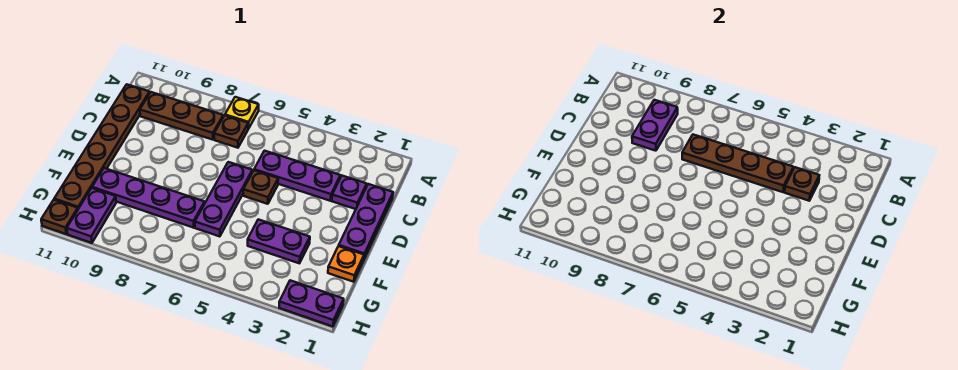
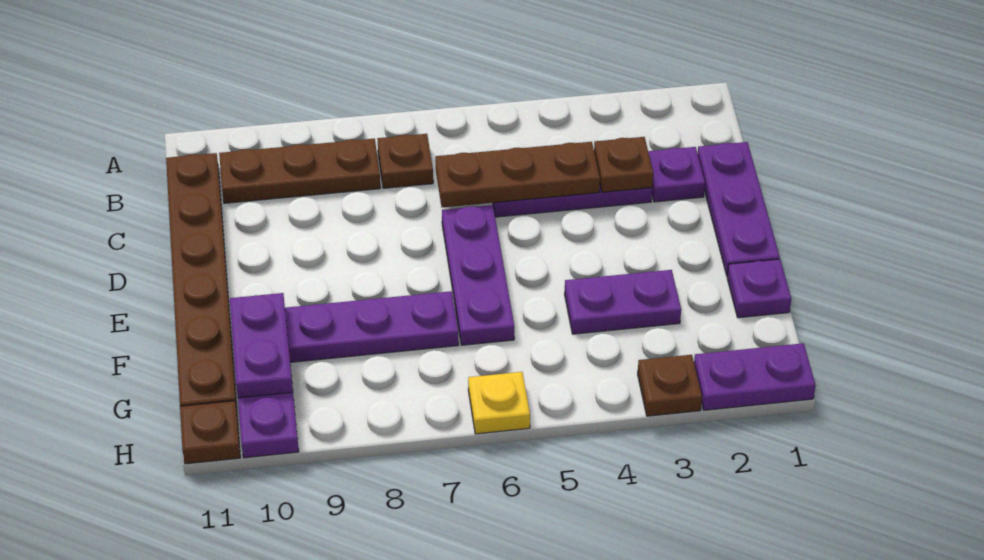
yellow plate A7 level 1 -> yellow plate H6 level 1
purple plate B9:C9 level 2 -> purple plate F10:G10 level 2
brown plate C4:C7 level 2 -> brown plate C4:C6 level 2
brown plate D5 level 1 -> brown plate H3 level 1
orange plate F1 level 1 -> purple plate F1 level 1

